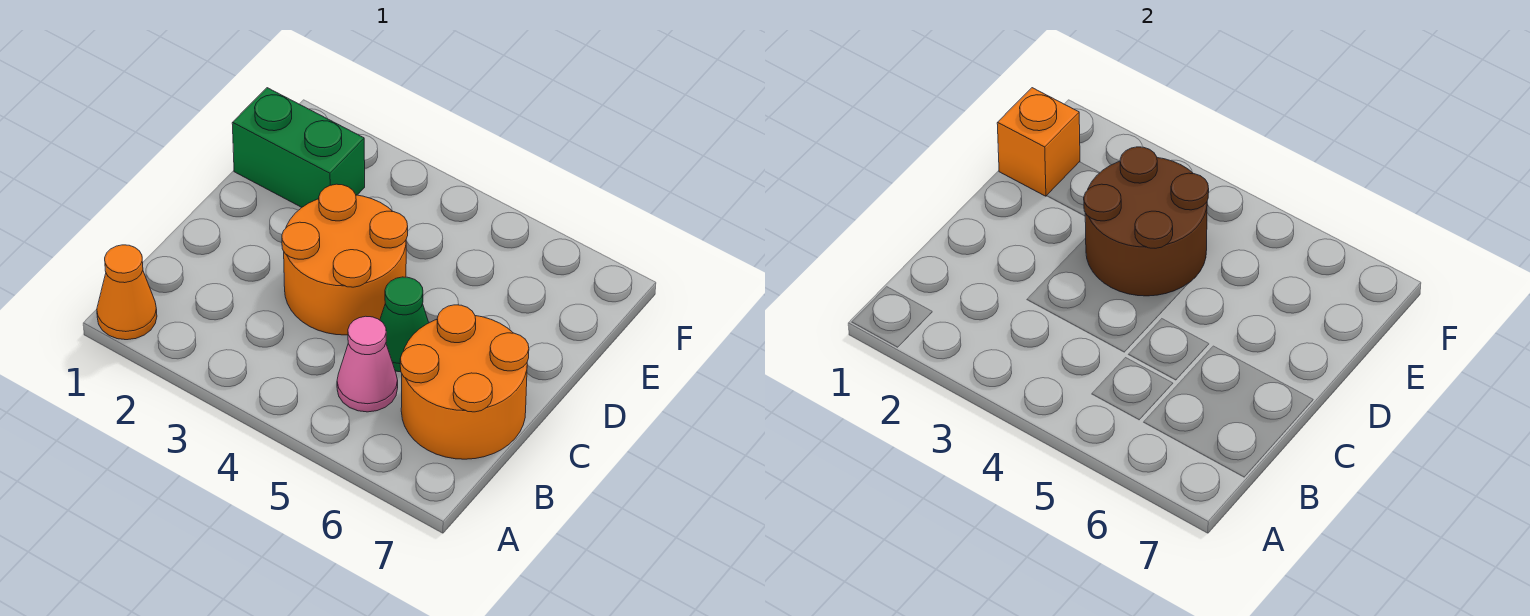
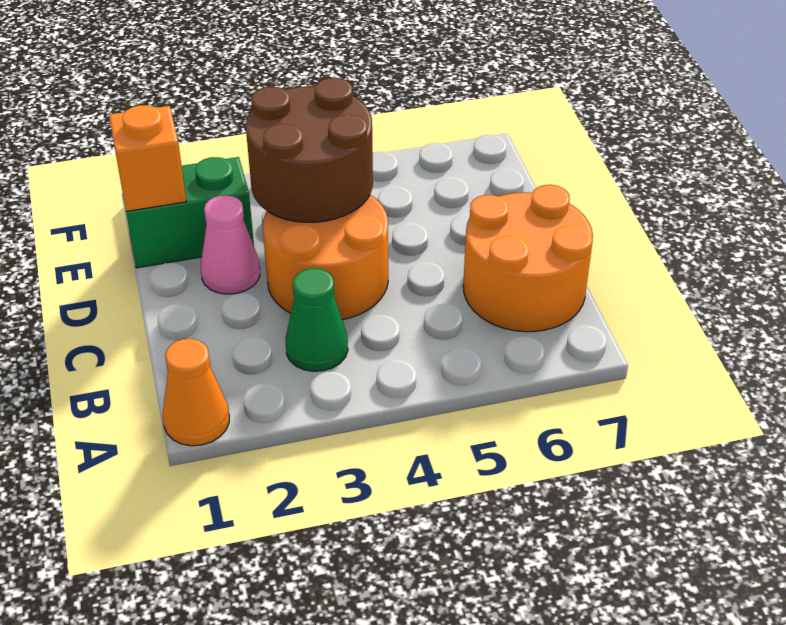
pink cone B5 level 1 -> pink cone D2 level 1
green cone C5 level 1 -> green cone B3 level 1

